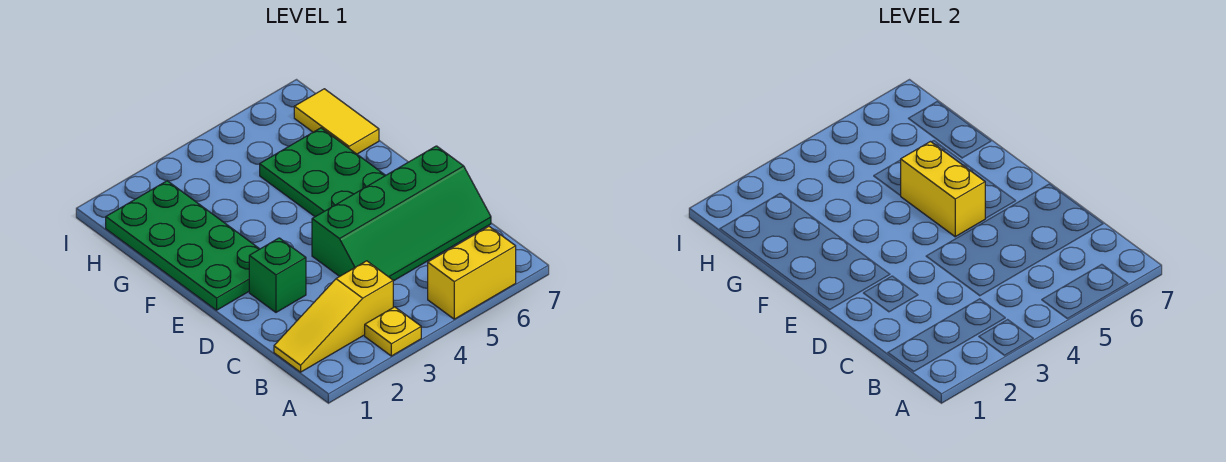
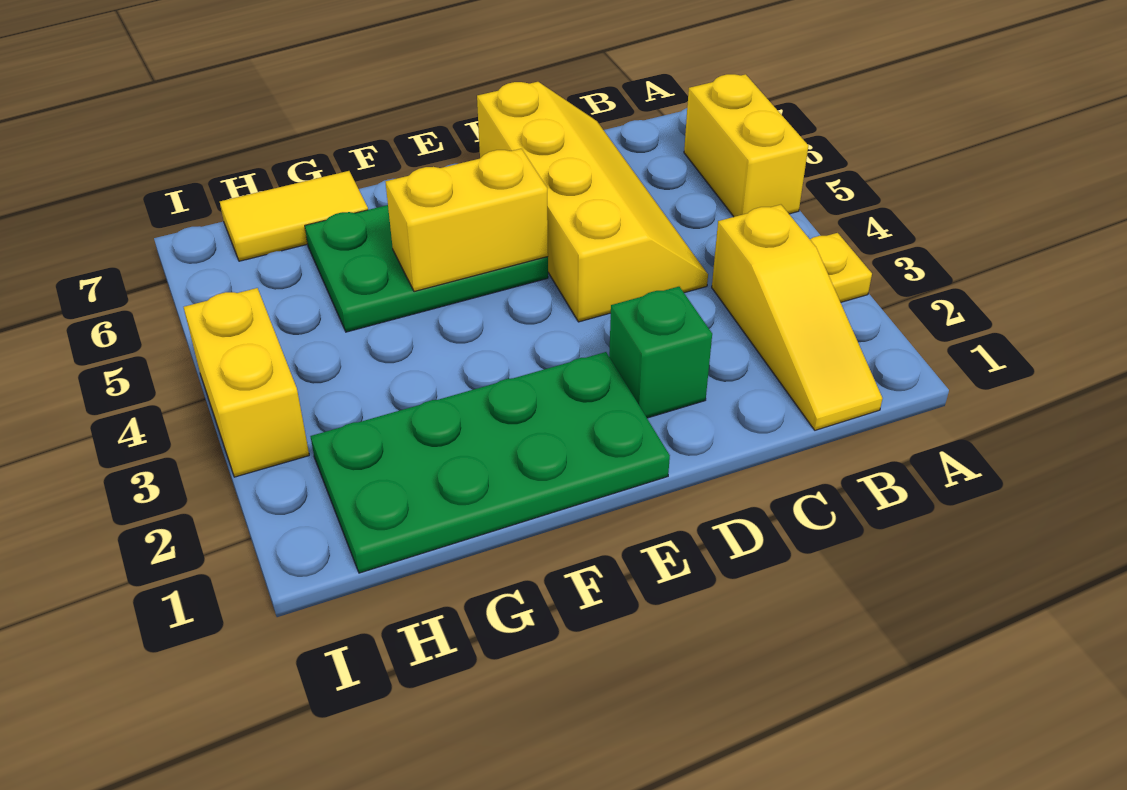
green slope C4:D7 level 1 top D -> yellow slope C4:D7 level 1 top D
none -> yellow brick I3:I4 level 1

